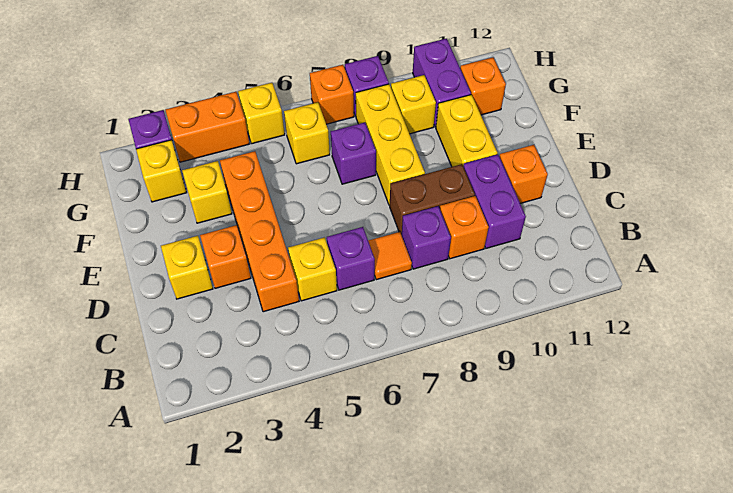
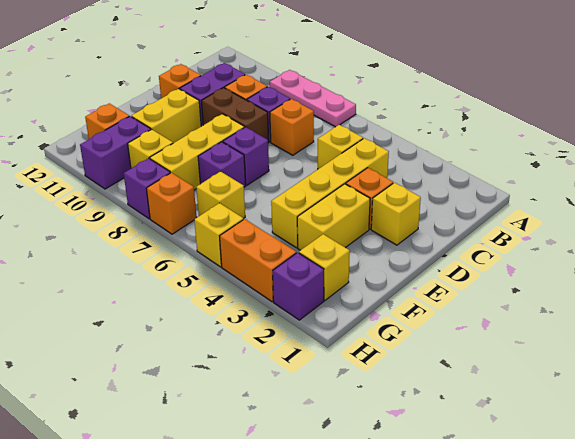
none -> pink plate A7:A9 level 1
orange brick C4:F4 level 1 -> yellow brick C4:F4 level 1
purple brick C6 level 1 -> purple brick E7 level 1
orange tile C7 level 1 -> orange brick C7 level 1
yellow brick F3 level 1 -> yellow brick E3:F3 level 1

